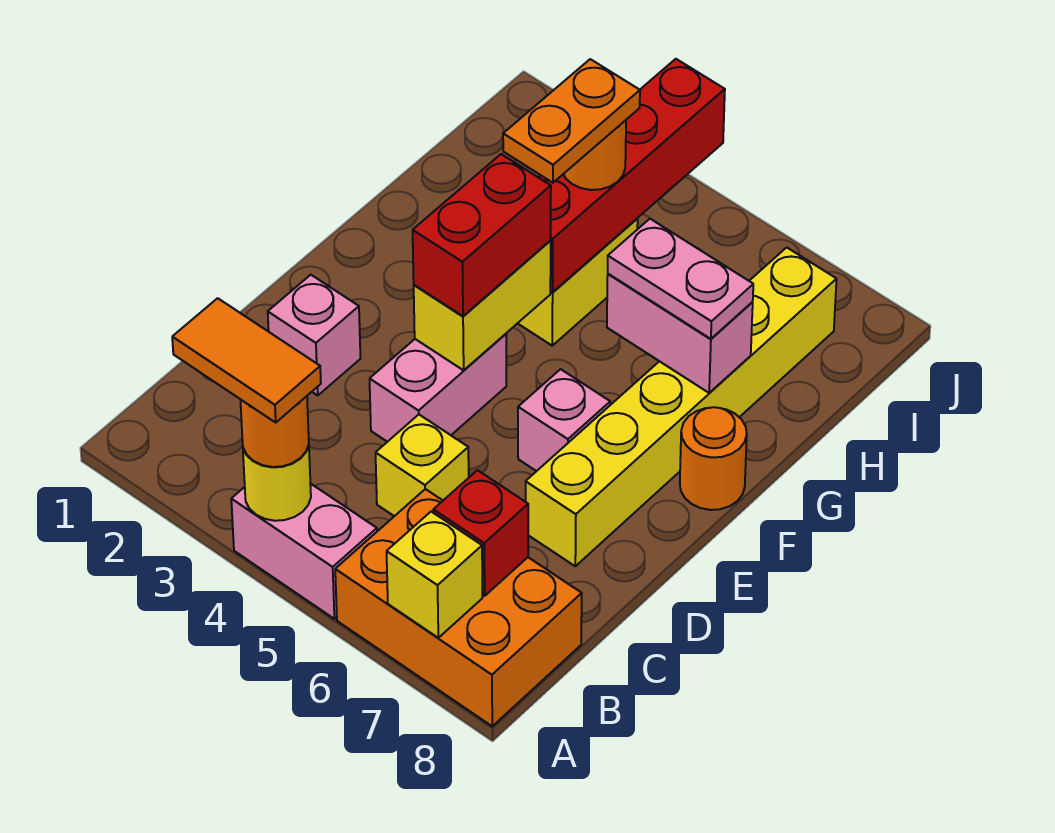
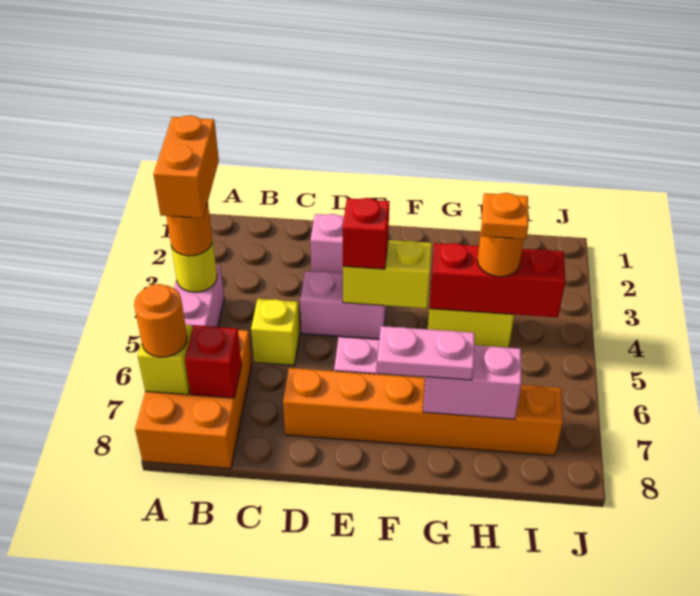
orange tile A3:A4 level 4 -> orange brick A3:A4 level 4
yellow brick D7:I7 level 1 -> orange brick D7:I7 level 1
red brick E4:F4 level 3 -> red brick E4 level 3
orange round brick F8 level 1 -> orange round brick A7 level 3
red brick G4:J4 level 2 -> red brick G4:I4 level 2
orange plate G4:H4 level 4 -> orange plate H4 level 4
pink brick G6:G7 level 2 -> pink brick G7:H7 level 2
pink plate G6:G7 level 3 -> pink plate F7:G7 level 3

